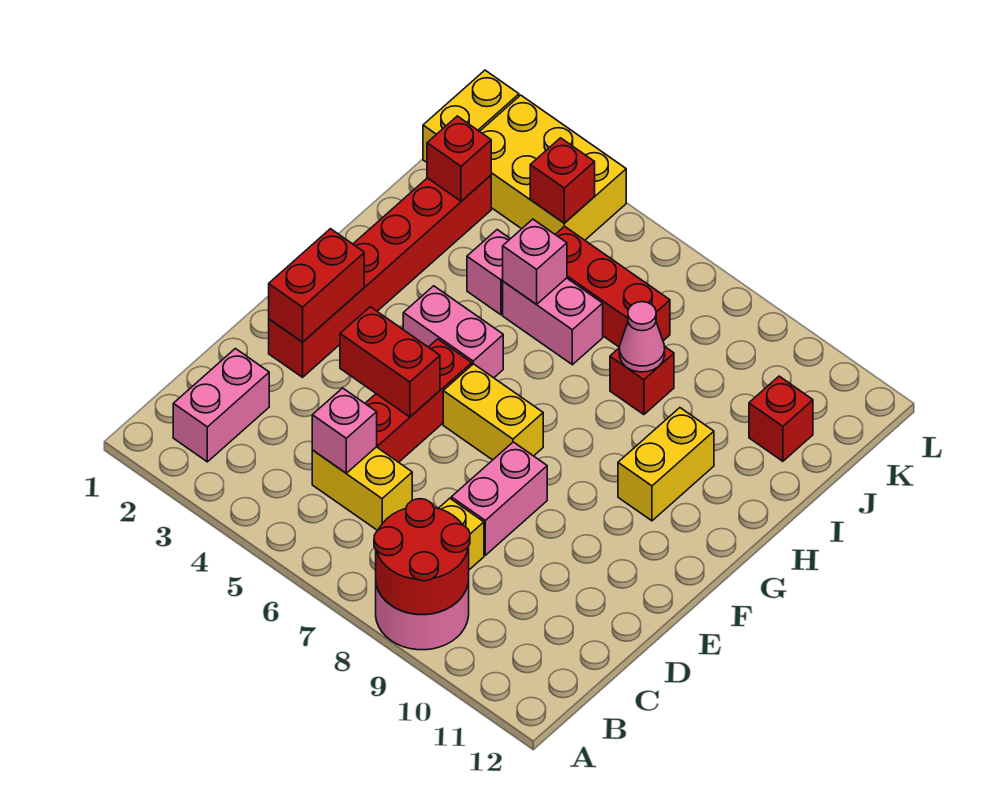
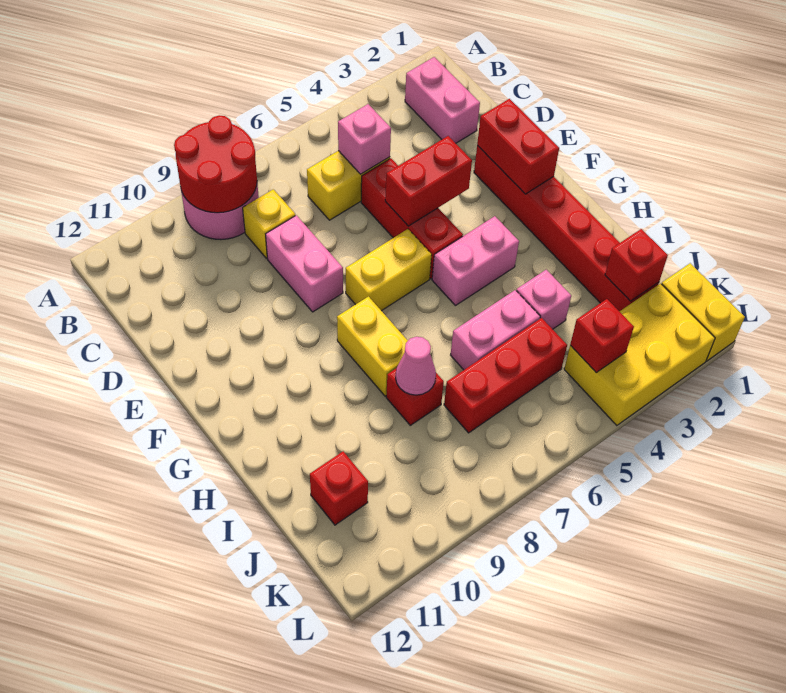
yellow brick G10:H10 level 1 -> yellow brick G8:H8 level 1
pink brick I5 level 2 -> none

